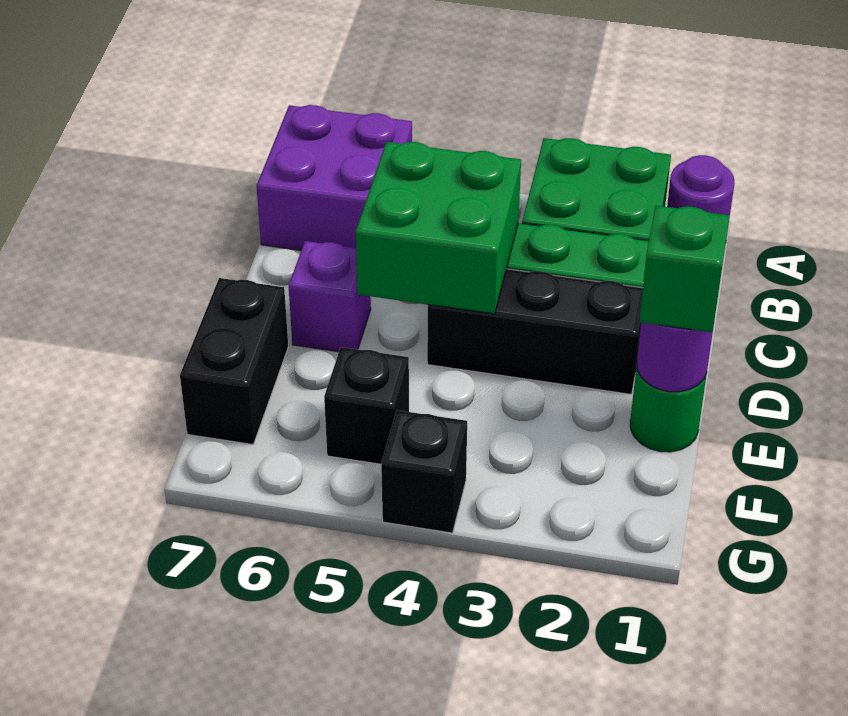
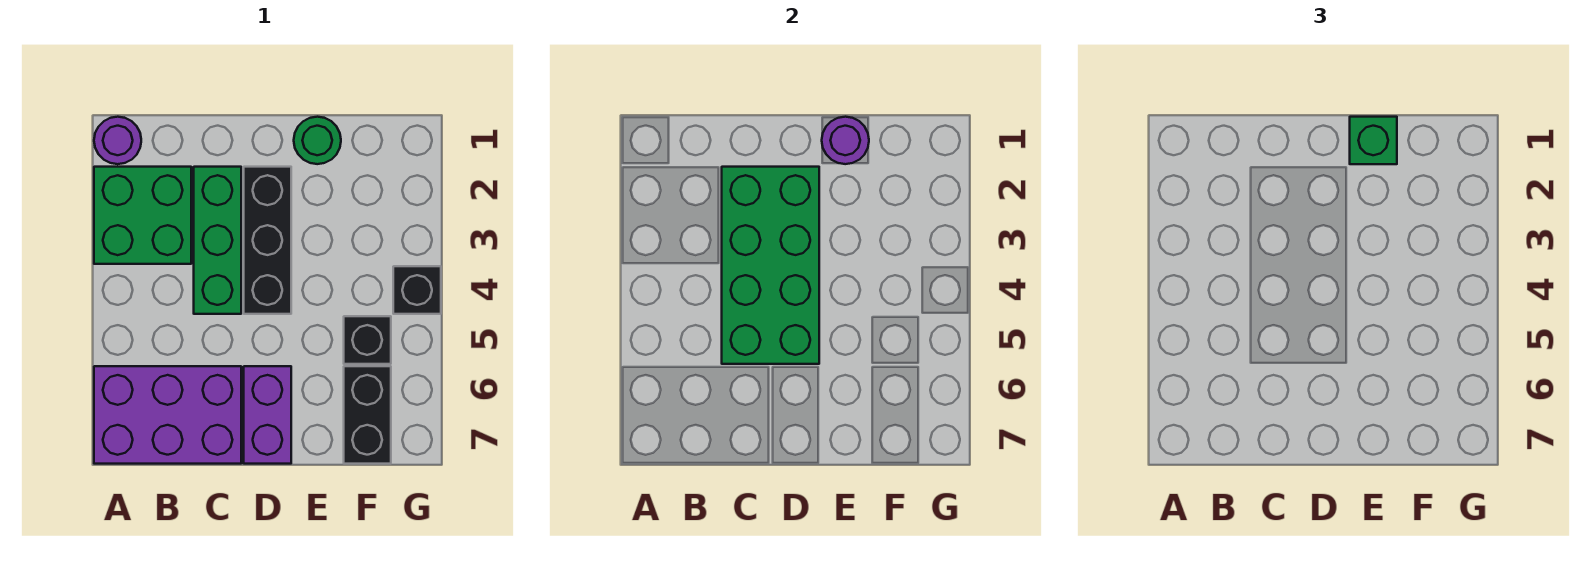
purple brick A6:B7 level 1 -> purple brick A6:C7 level 1
green brick C4:D5 level 2 -> green brick C2:D5 level 2
purple brick D6 level 1 -> purple brick D6:D7 level 1
black brick E7:F7 level 1 -> black brick F6:F7 level 1

